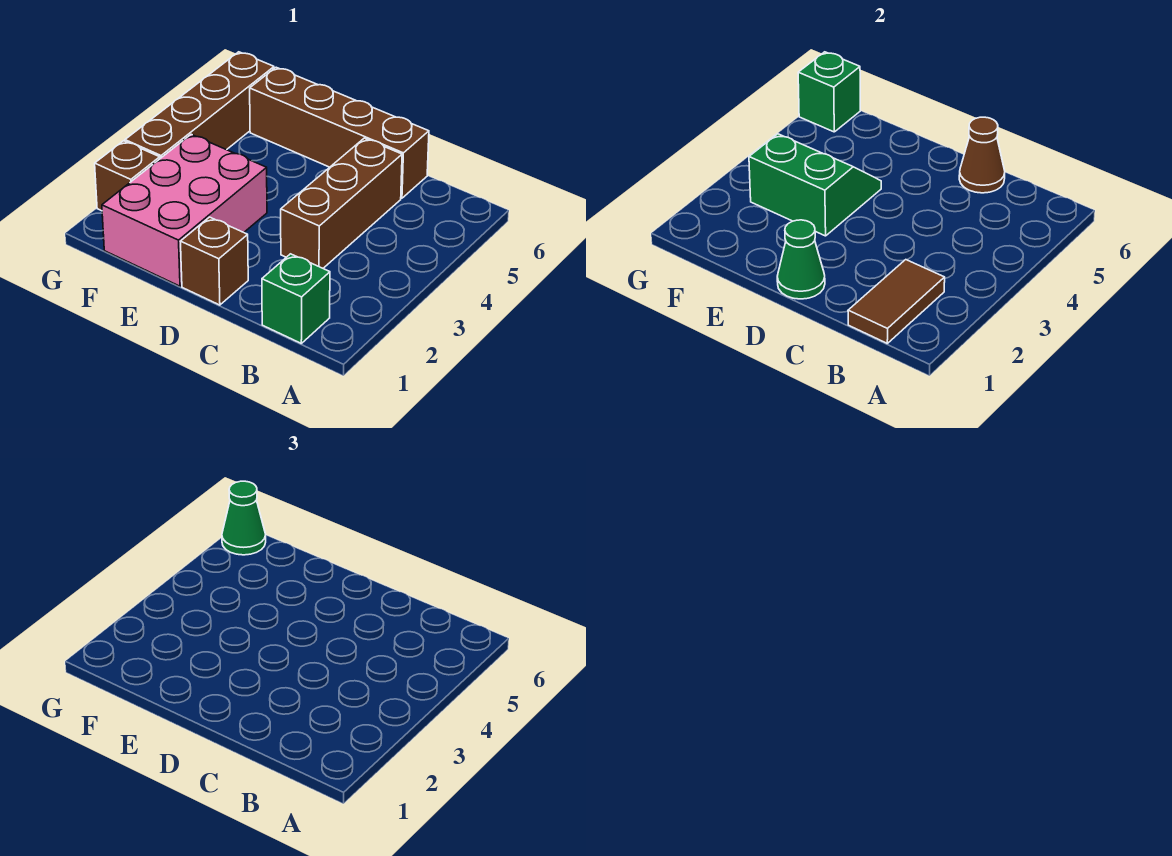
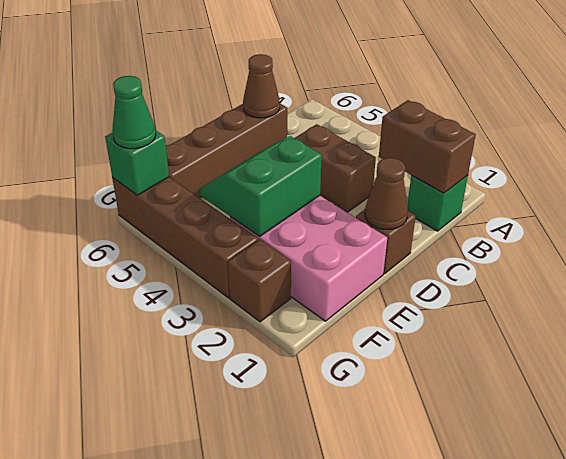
brown tile B1:B2 level 2 -> brown brick B1:B2 level 2
brown brick C3:C5 level 1 -> brown brick C3:C4 level 1
green cone D1 level 2 -> brown cone D1 level 2

